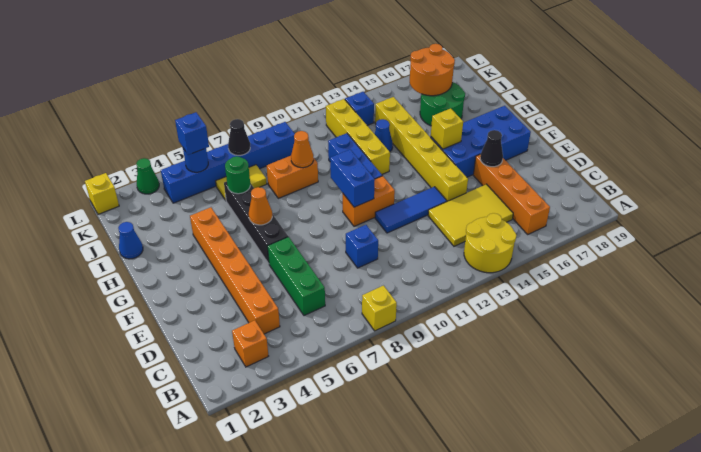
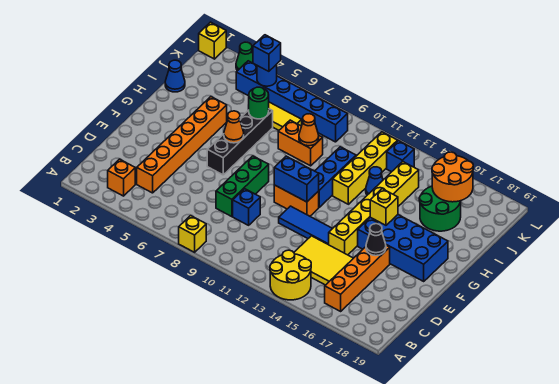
green brick C6:E6 level 1 -> green brick D8:F8 level 1
blue brick F10:G10 level 2 -> blue brick F10:F11 level 2
black cone K7 level 2 -> none

